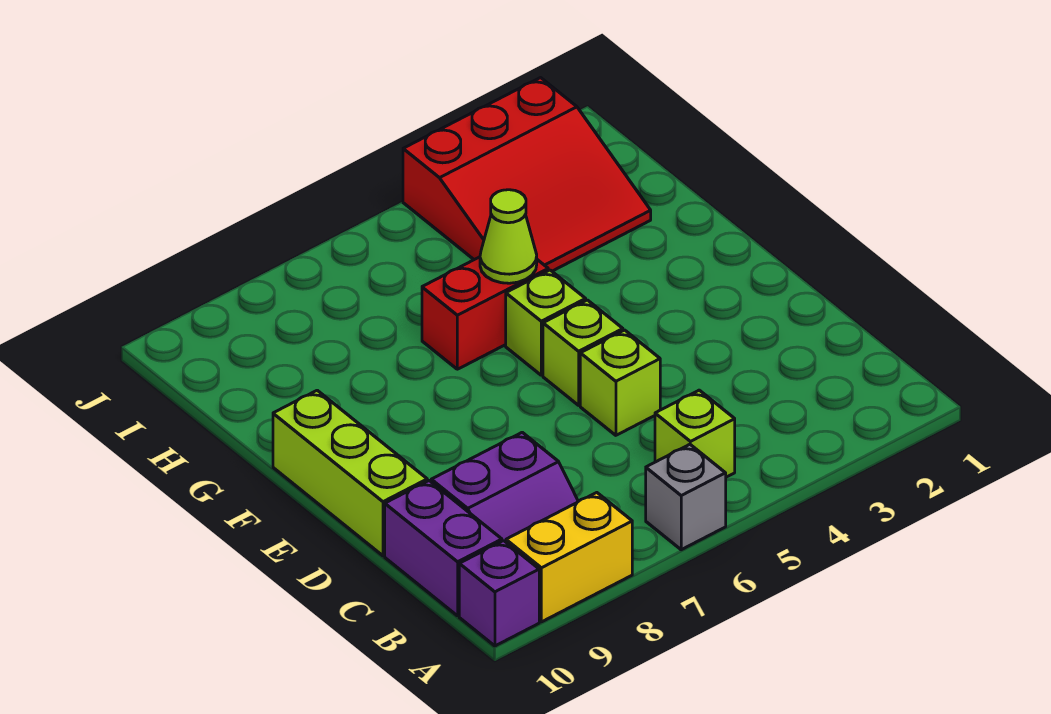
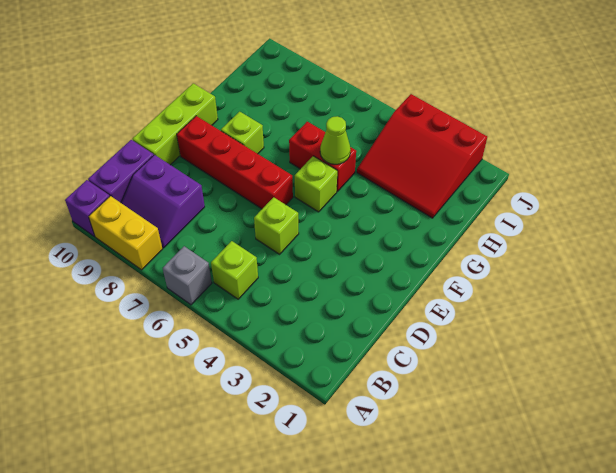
lime brick E5 level 1 -> lime brick F8 level 1
none -> red brick E6:E9 level 1

